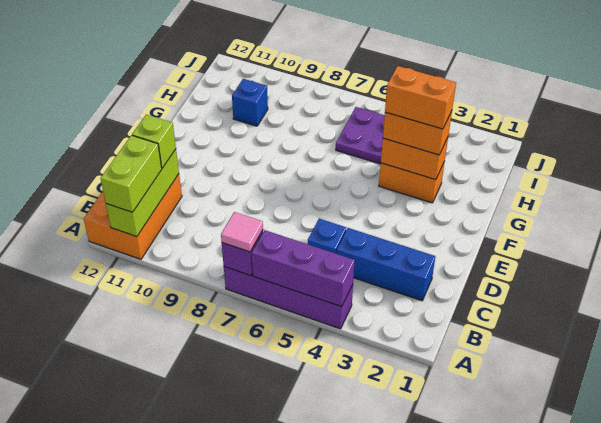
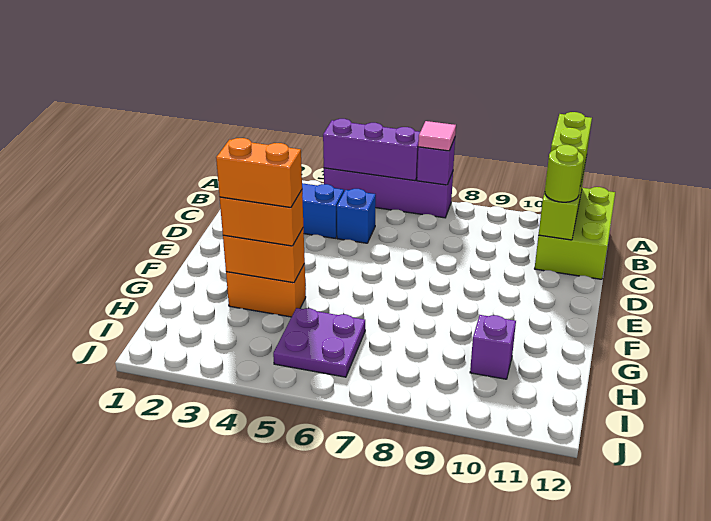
orange brick A11:C12 level 1 -> lime brick A11:C12 level 1
lime brick C11 level 3 -> lime round brick C11 level 3
blue brick H10 level 1 -> purple brick H10 level 1

